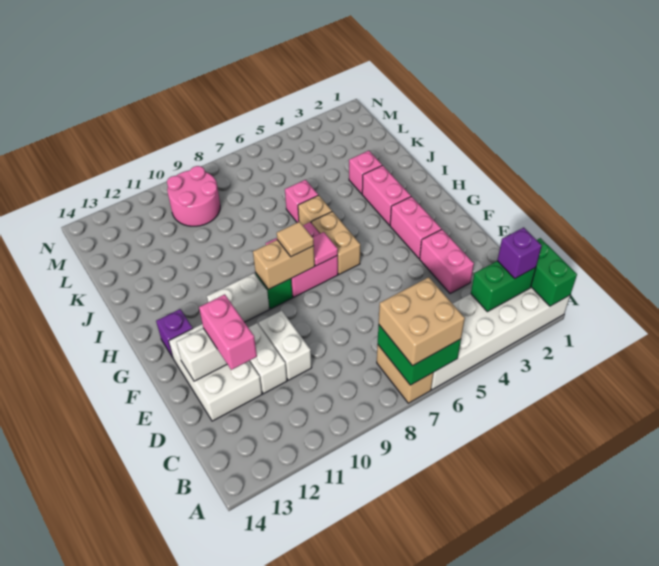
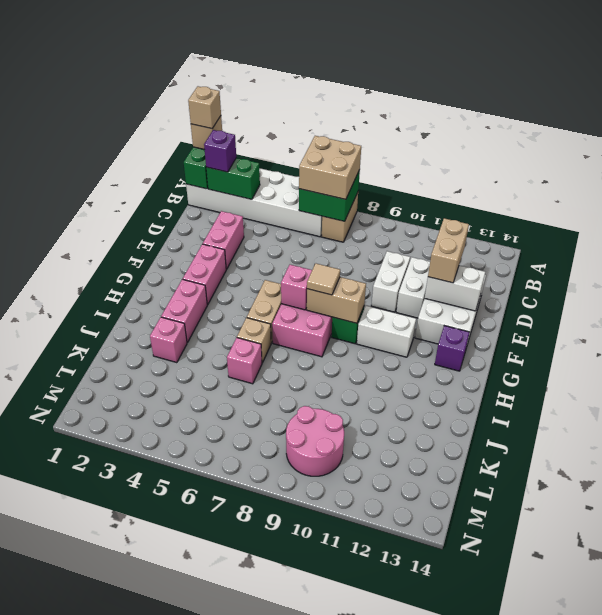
none -> tan brick A1 level 3
none -> tan brick A1 level 4
pink brick D12:E12 level 3 -> tan brick D12:E12 level 3
pink tile G7 level 2 -> pink brick G7 level 2

